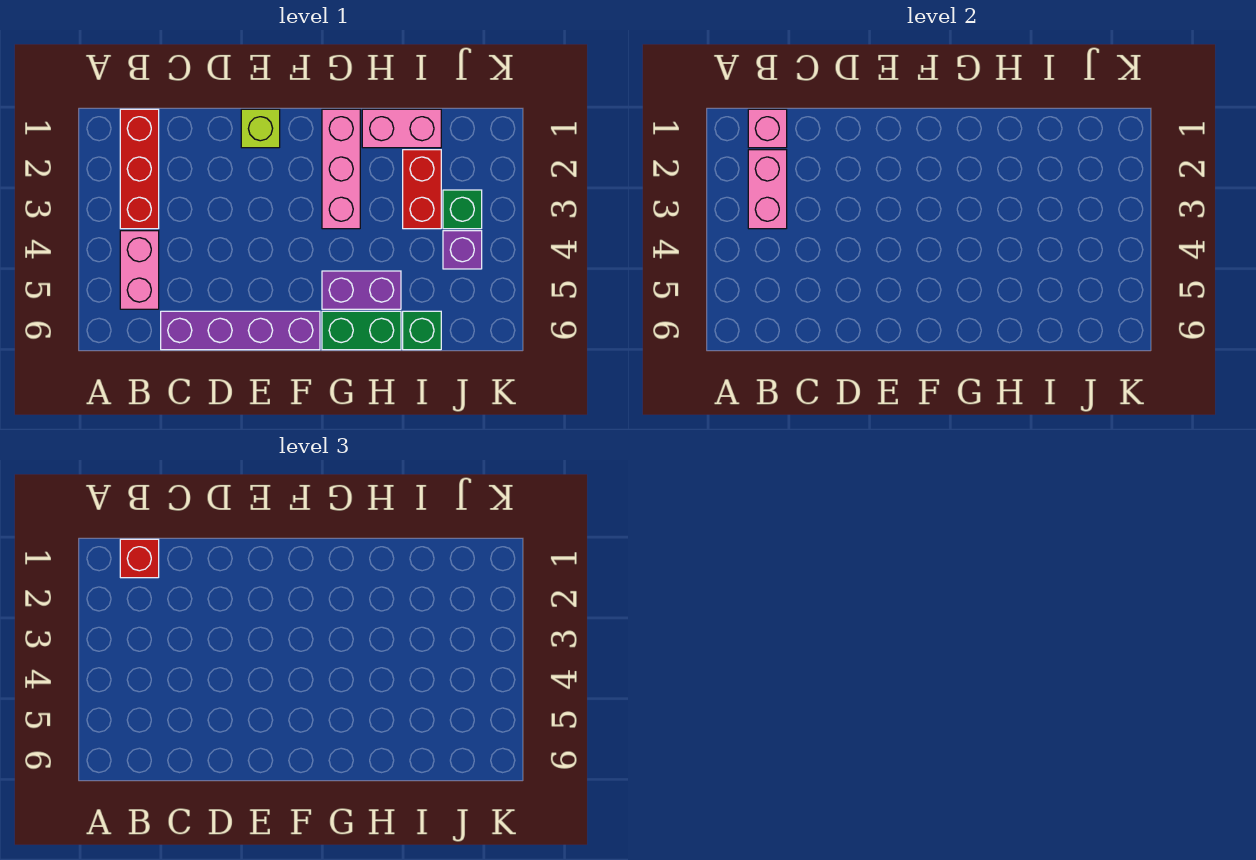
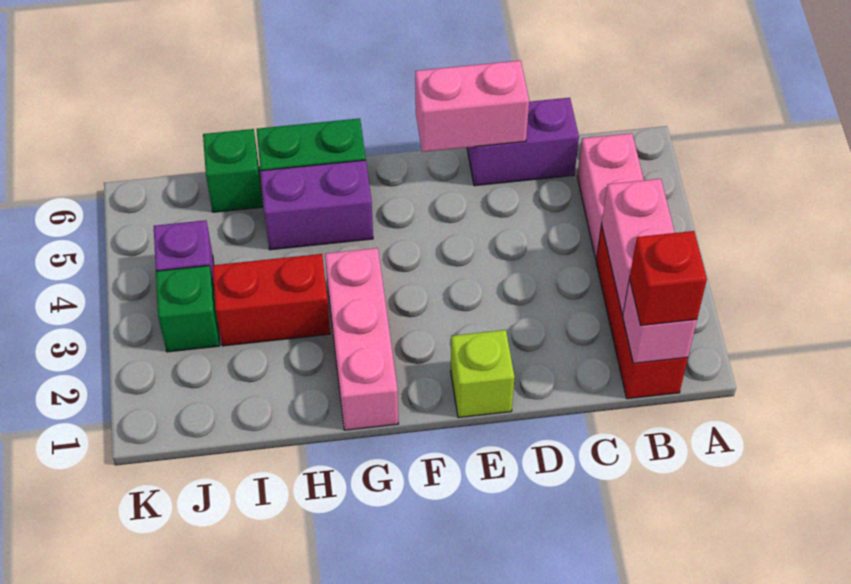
purple brick C6:F6 level 1 -> purple brick C6:D6 level 1
pink brick H1:I1 level 1 -> pink brick D6:E6 level 2
red brick I2:I3 level 1 -> red brick H3:I3 level 1

